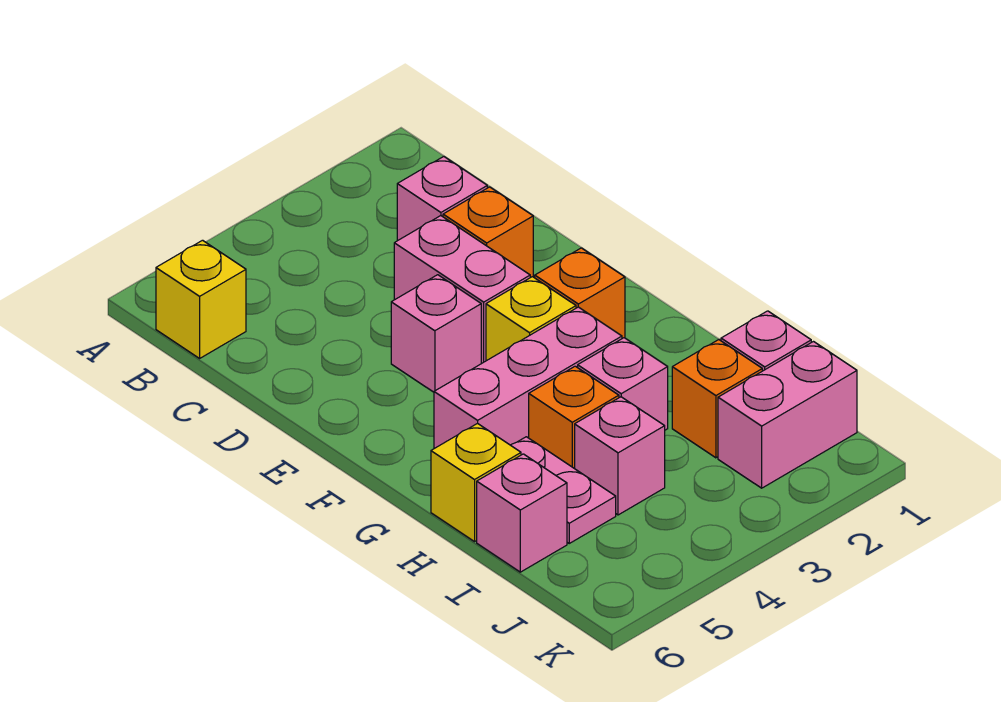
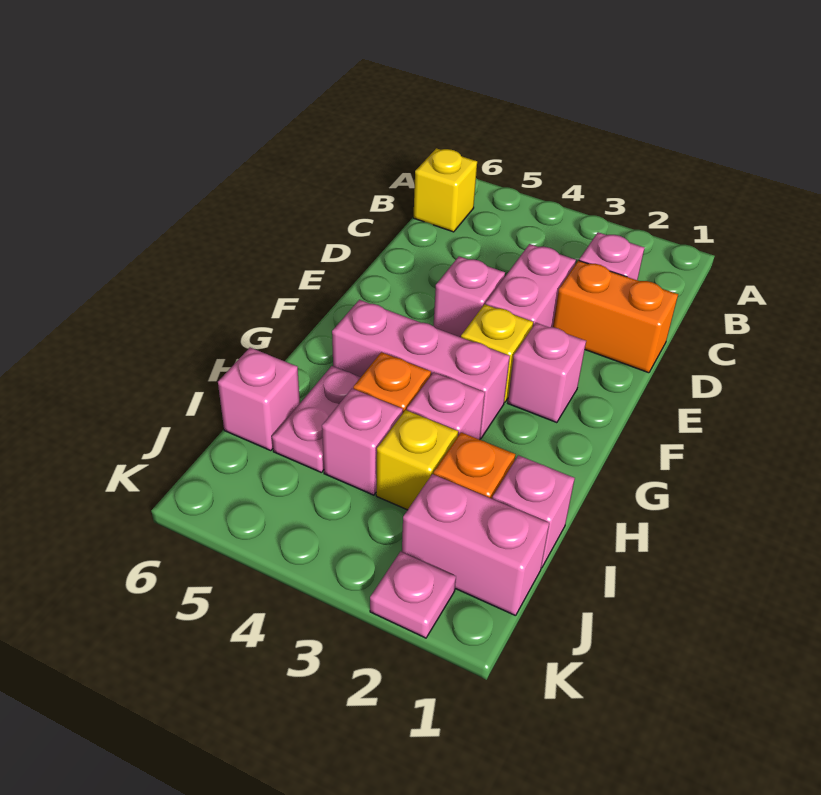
orange brick D2 level 1 -> orange brick D1:D2 level 1
orange brick F2 level 1 -> pink brick F2 level 1
yellow brick H6 level 1 -> yellow brick I3 level 1
none -> pink plate K2 level 1

